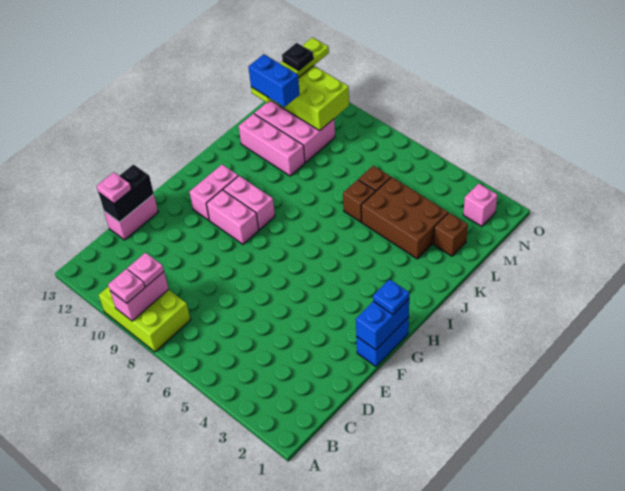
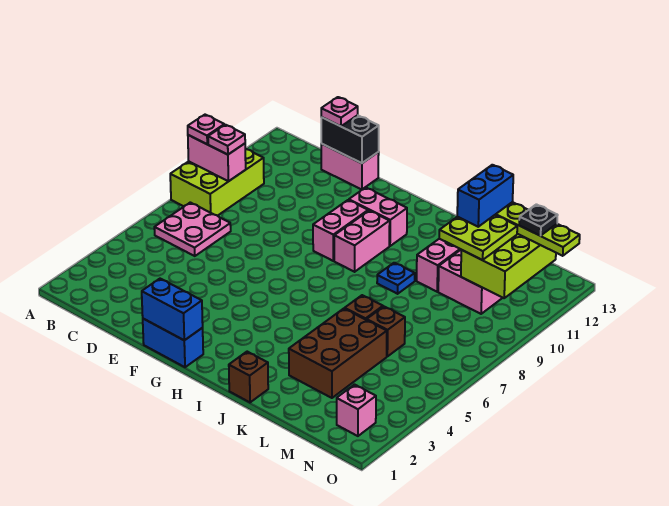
none -> pink plate B6:C7 level 1
blue plate G1 level 3 -> blue plate J9 level 1
brown brick L2 level 1 -> brown brick J1 level 1
none -> lime plate L10:M11 level 3

